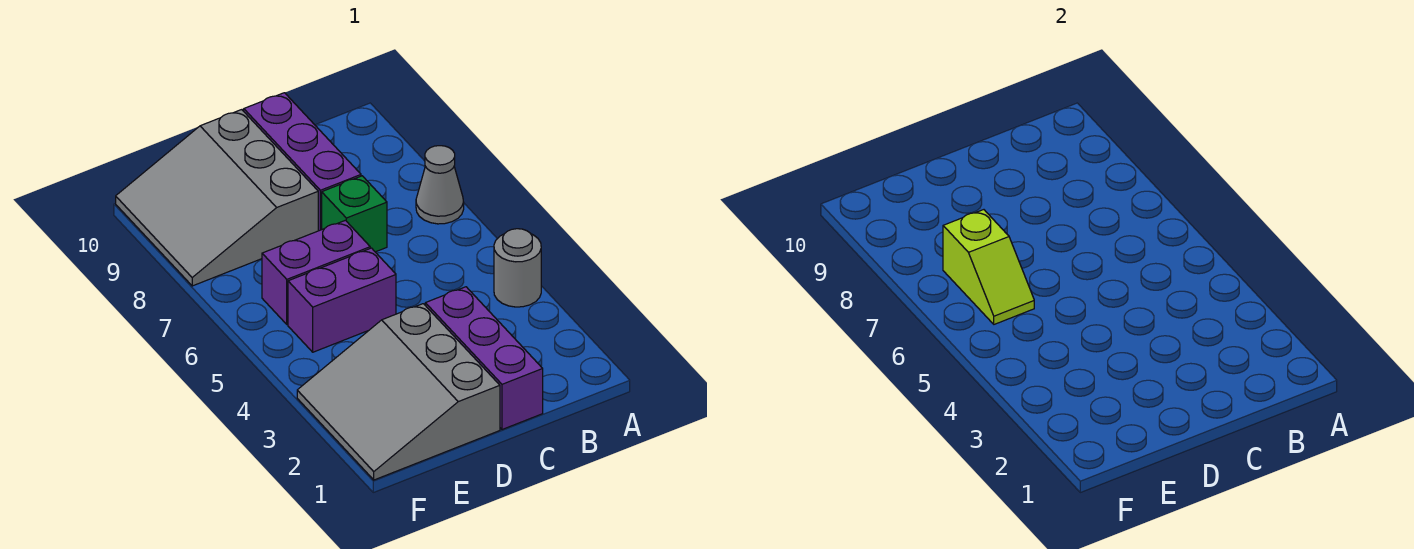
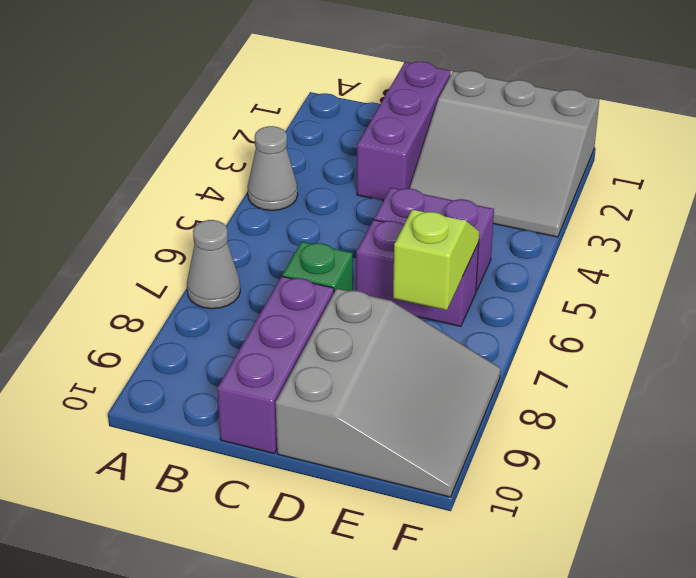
grey round brick A4 level 1 -> grey cone A4 level 1
grey slope D1:F3 level 1 top D -> grey slope D1:F3 level 1 top 1

